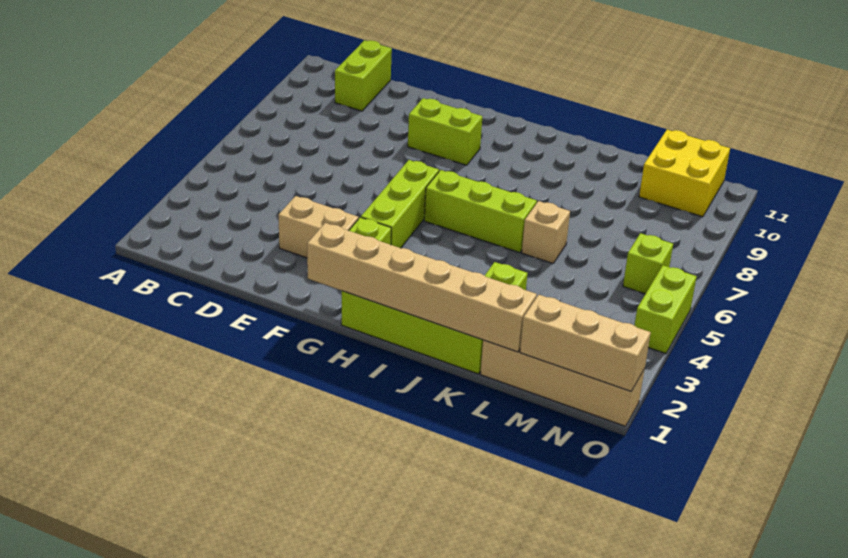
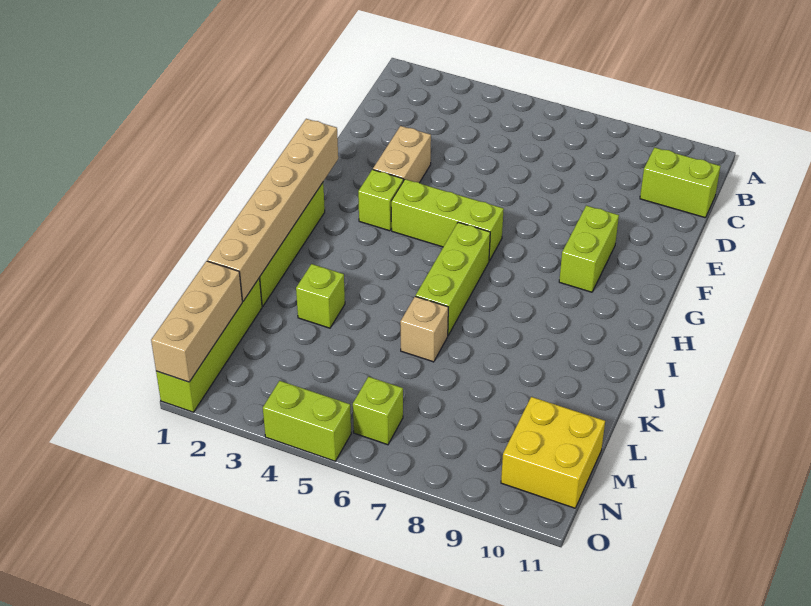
tan brick L1:O1 level 1 -> lime brick L1:O1 level 1

